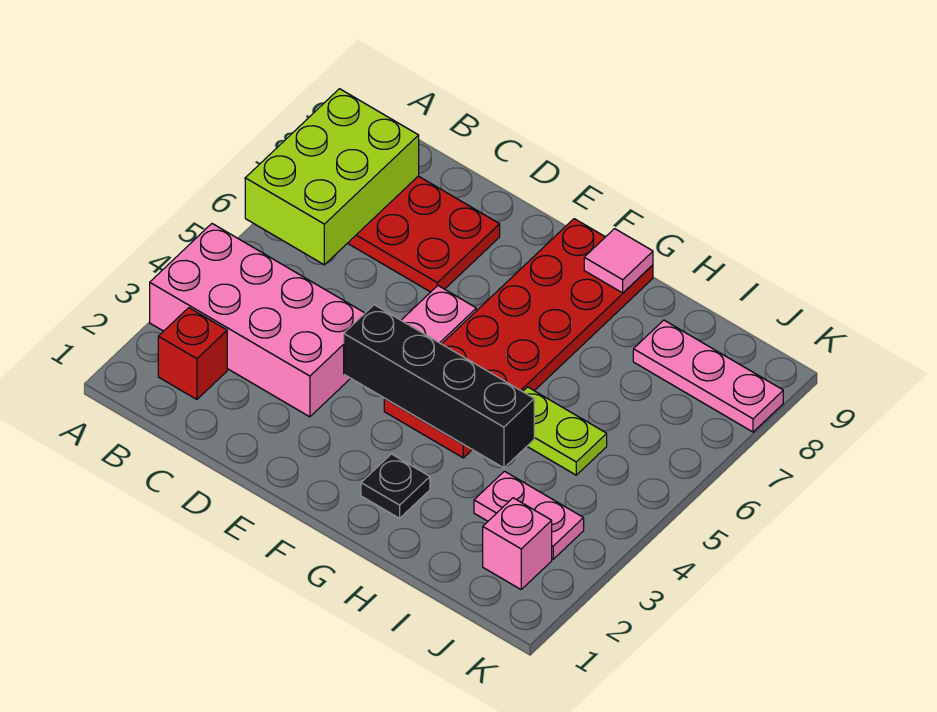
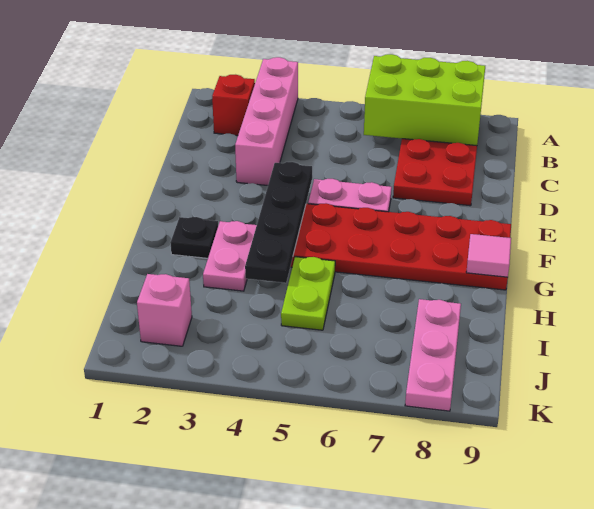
pink brick A3:D4 level 1 -> pink brick A3:D3 level 1
black brick E4:H4 level 2 -> black plate E4:H4 level 2
pink plate I3:J3 level 1 -> pink plate G3:H3 level 1

